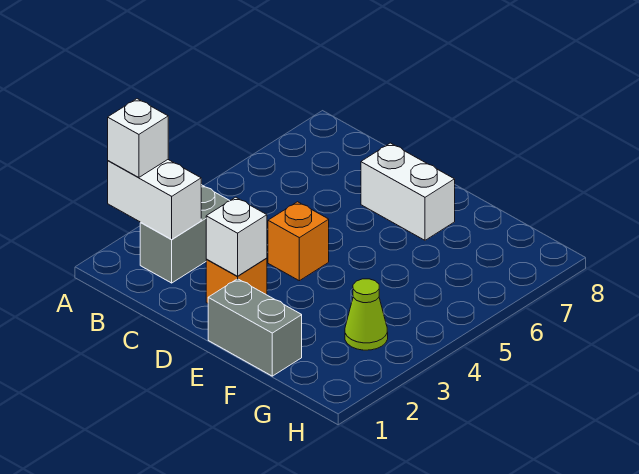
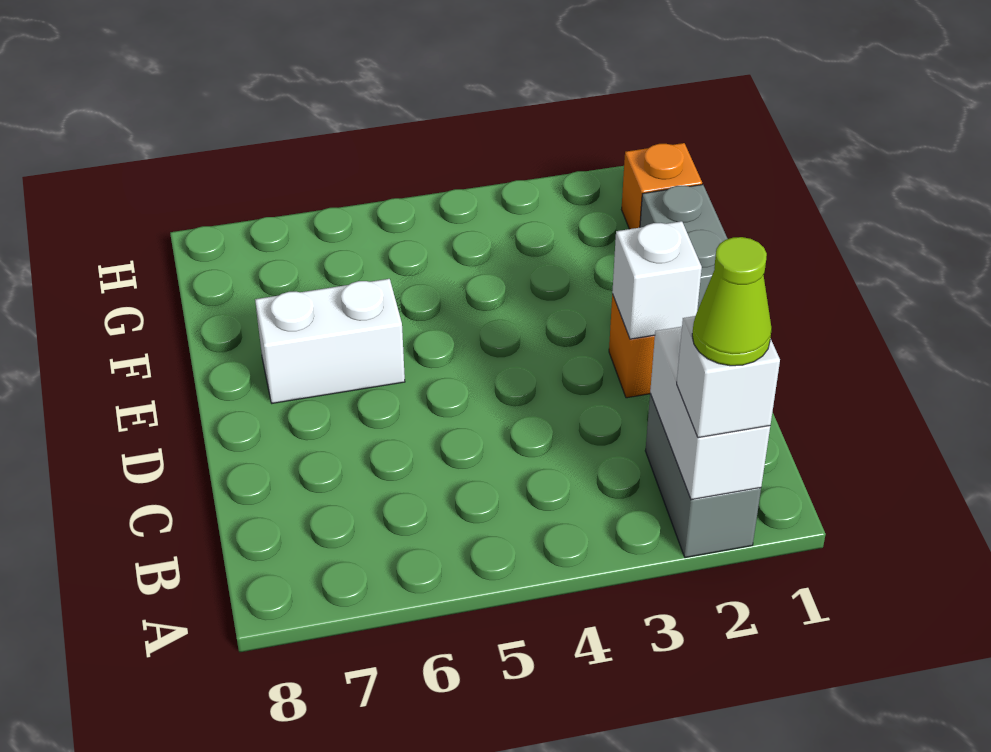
grey brick B2:B3 level 1 -> grey brick A2:B2 level 1
orange brick D4 level 1 -> orange brick G1 level 1
white brick D7:E7 level 1 -> white brick E6:E7 level 1
lime cone G3 level 1 -> lime cone A2 level 4

